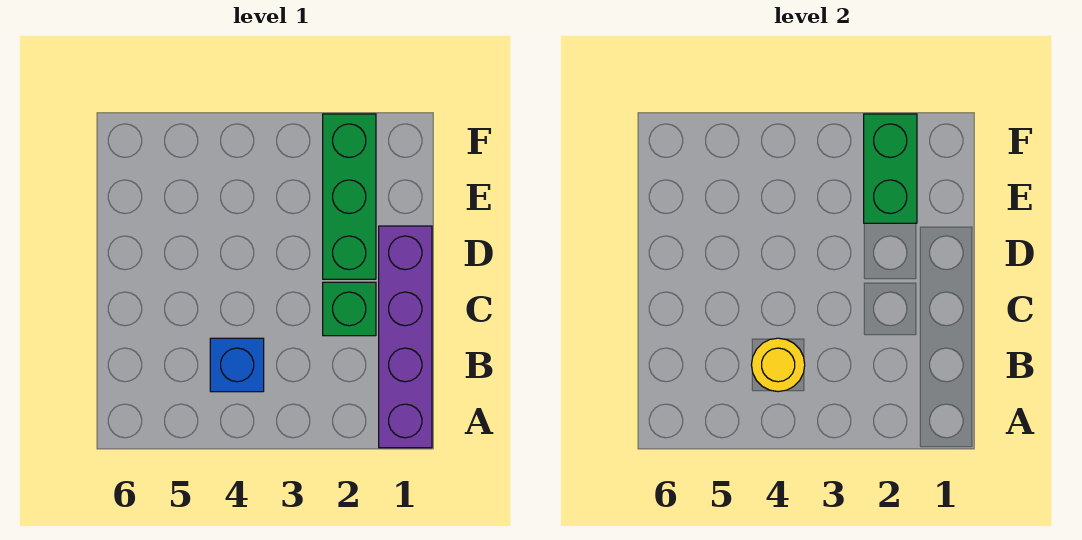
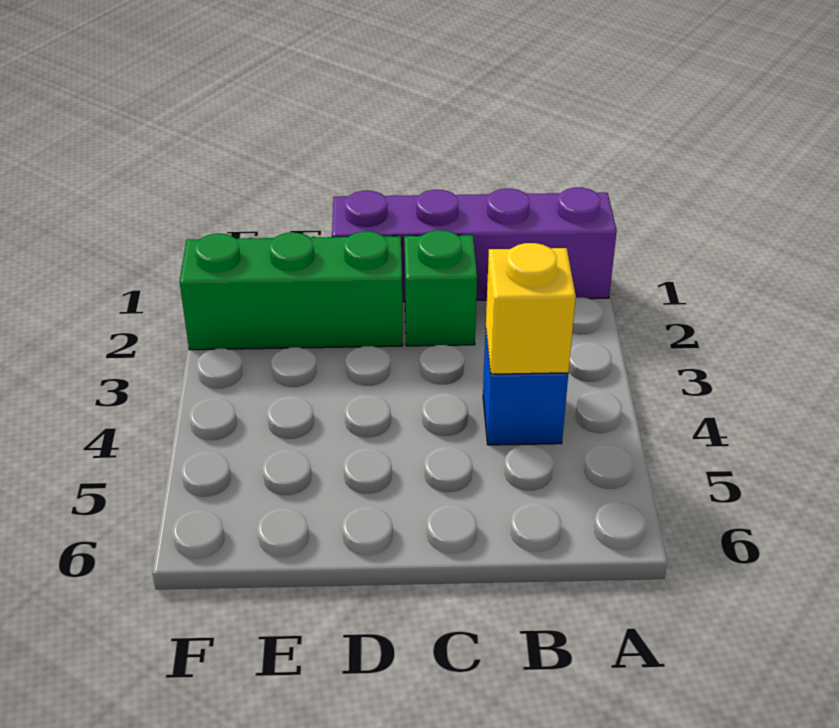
yellow round brick B4 level 2 -> yellow brick B4 level 2
green brick E2:F2 level 2 -> none

